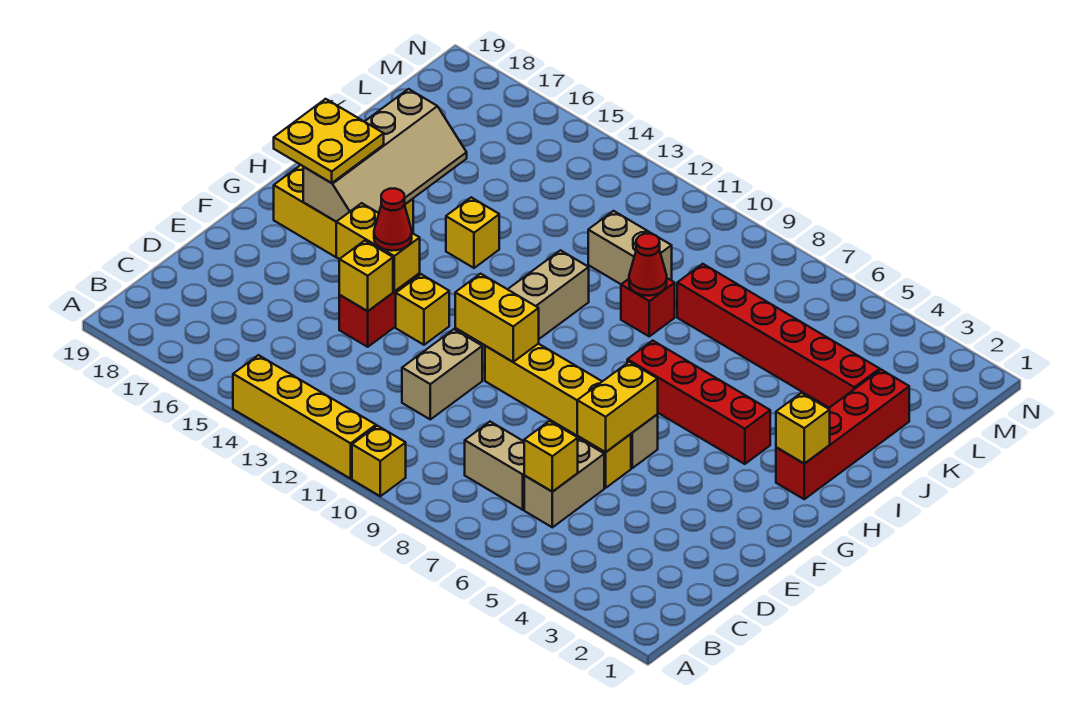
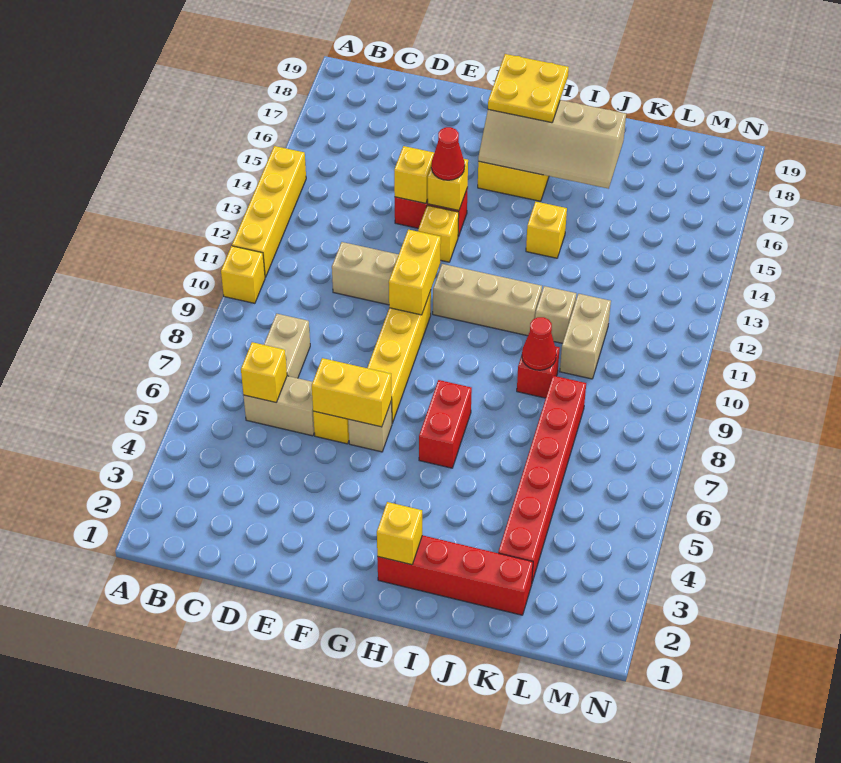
yellow brick F14:F15 level 2 -> yellow brick F14 level 2
red brick H4:H7 level 1 -> red brick H6:H7 level 1
none -> tan brick J11 level 1

